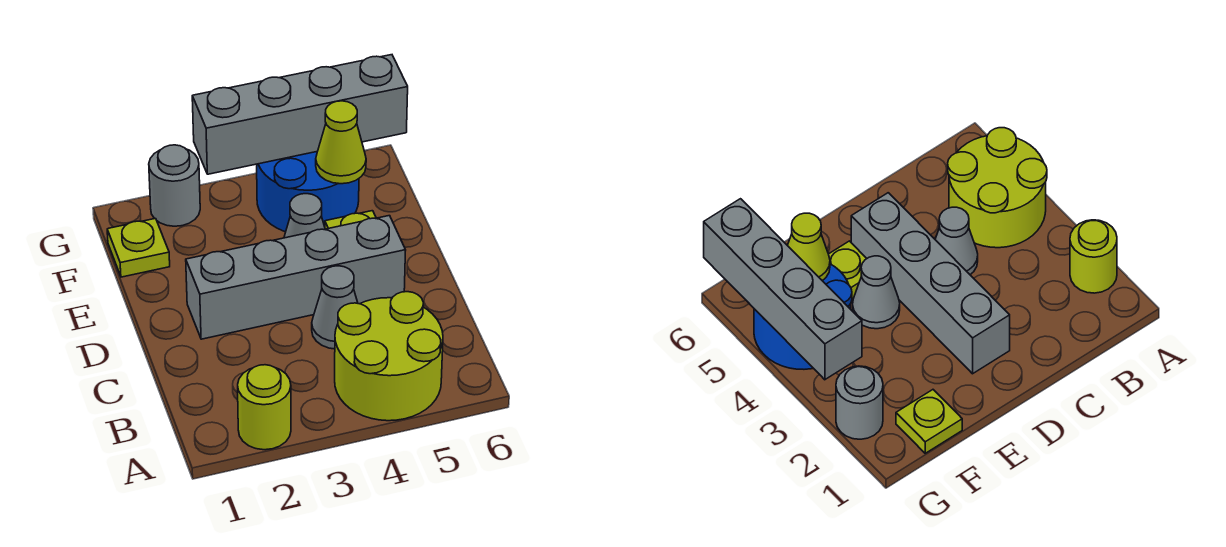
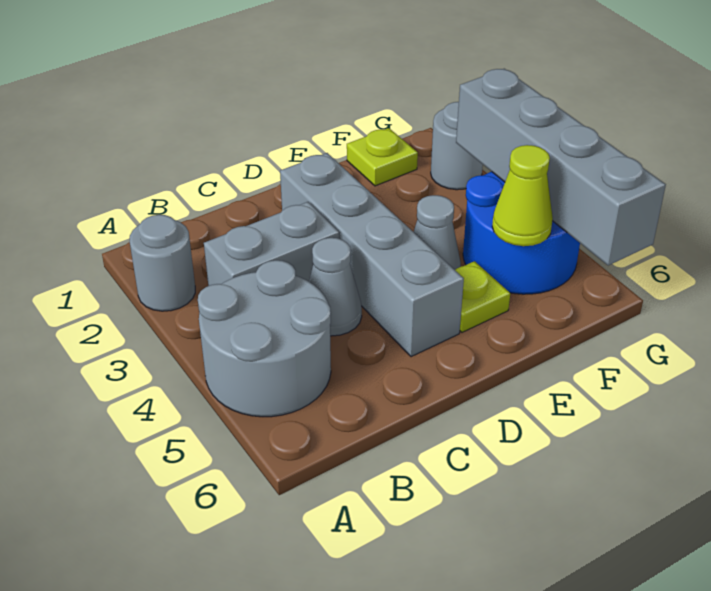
lime round brick A2 level 1 -> grey round brick A2 level 1
lime round brick A4:B5 level 1 -> grey round brick A4:B5 level 1
none -> grey brick B3:C3 level 1

